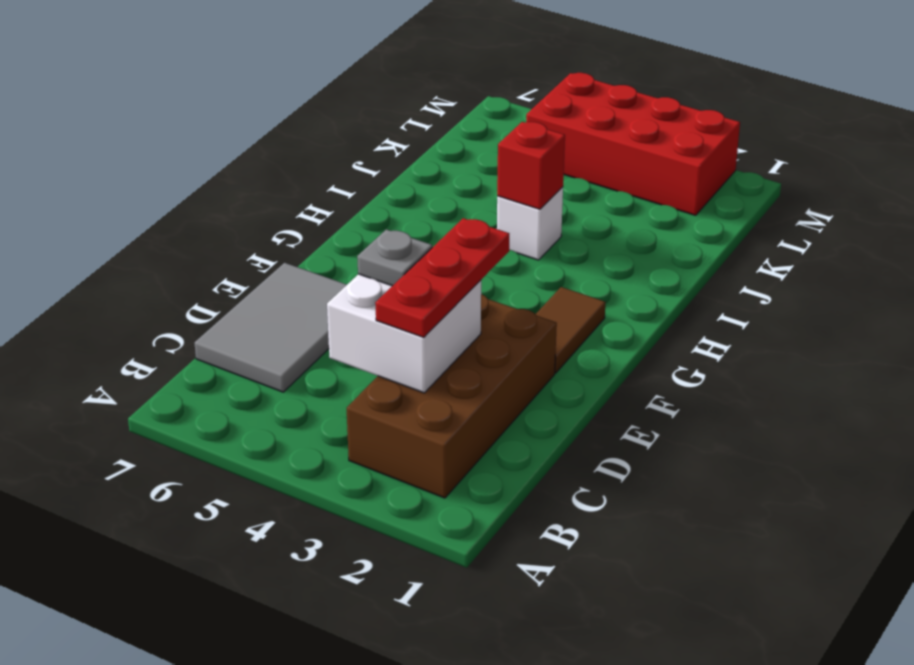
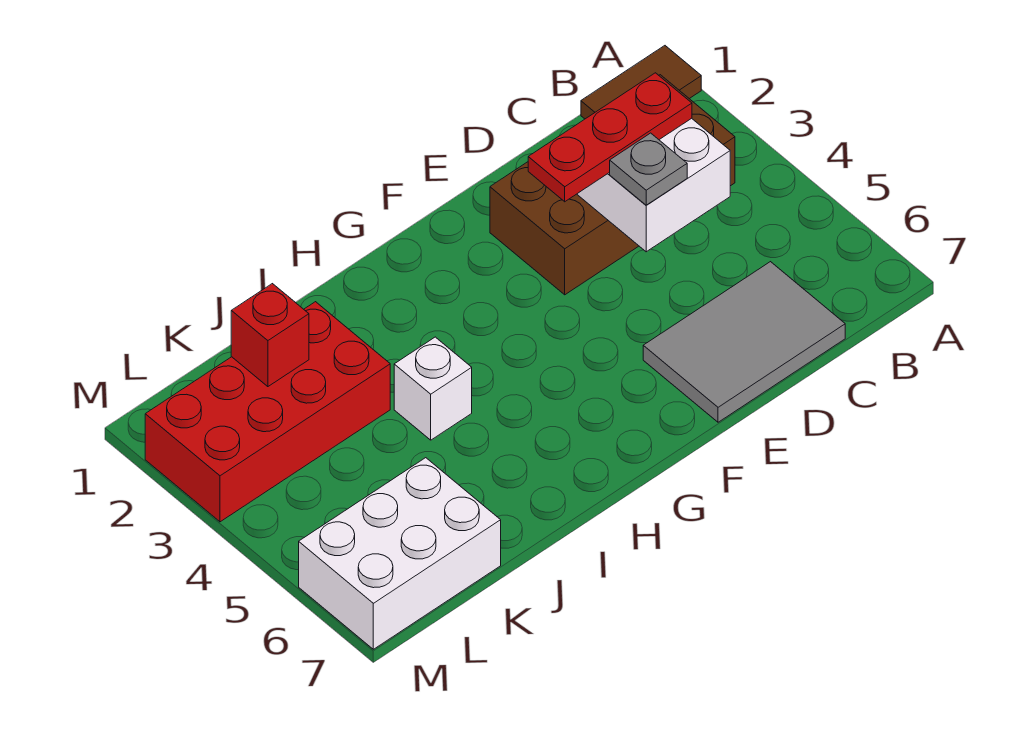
brown tile F2:G2 level 1 -> brown tile A1:B1 level 1
red brick I4 level 2 -> red brick K2 level 2
none -> white brick K6:M7 level 1
red brick L2:M5 level 1 -> red brick J2:M3 level 1

